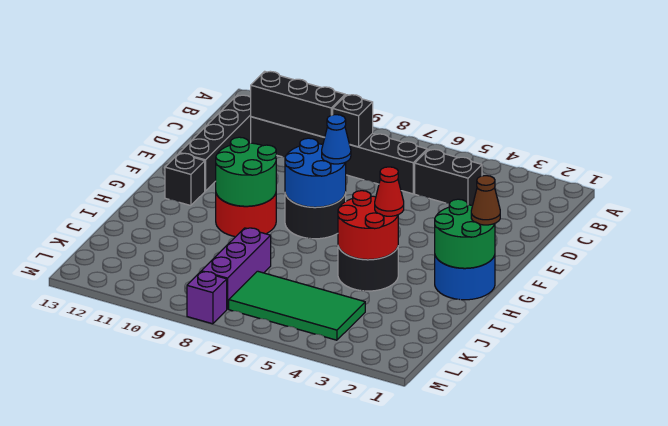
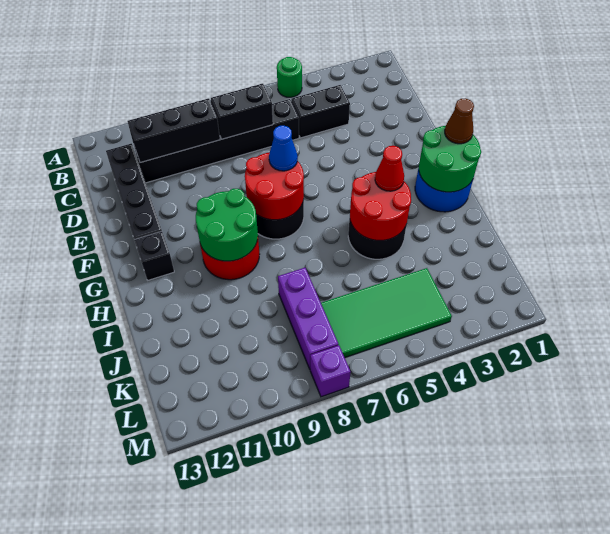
none -> green round brick A5 level 1
black brick C8 level 2 -> black brick C7:C8 level 2
blue round brick F7:G8 level 2 -> red round brick F7:G8 level 2

